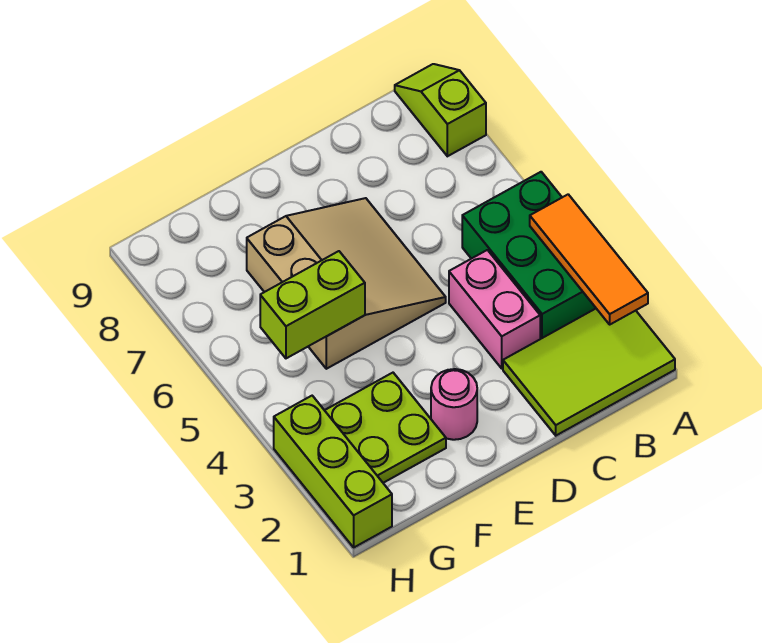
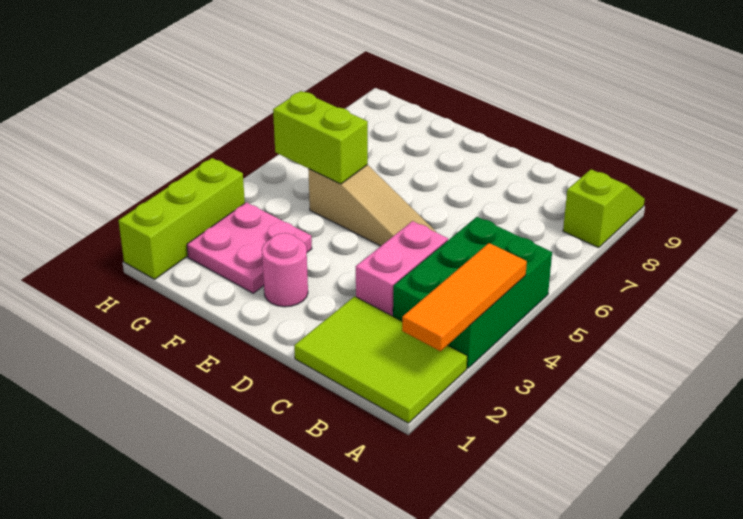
tan slope D5:F7 level 1 top F -> tan slope D5:F5 level 1 top F
lime plate F2:G3 level 1 -> pink plate F2:G3 level 1

